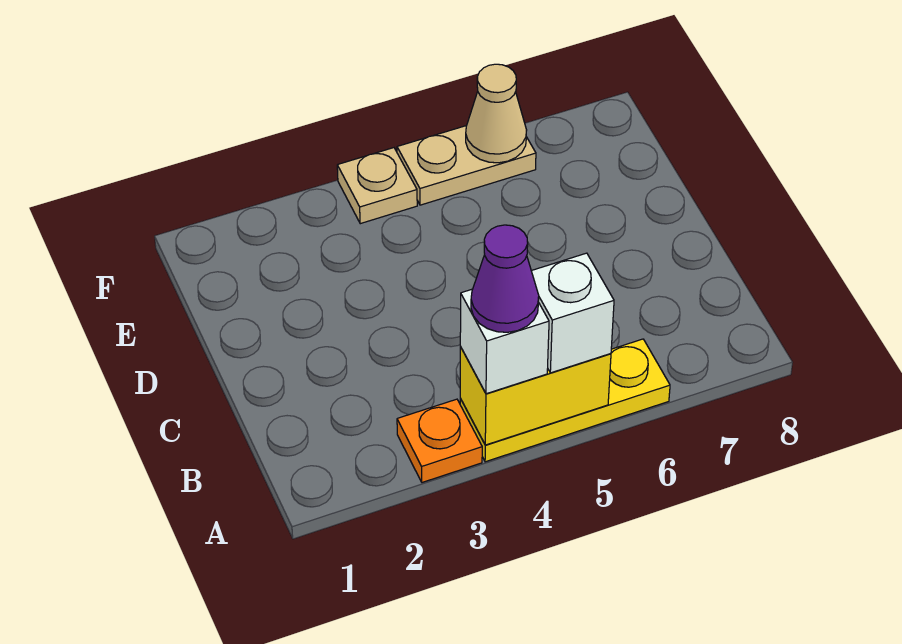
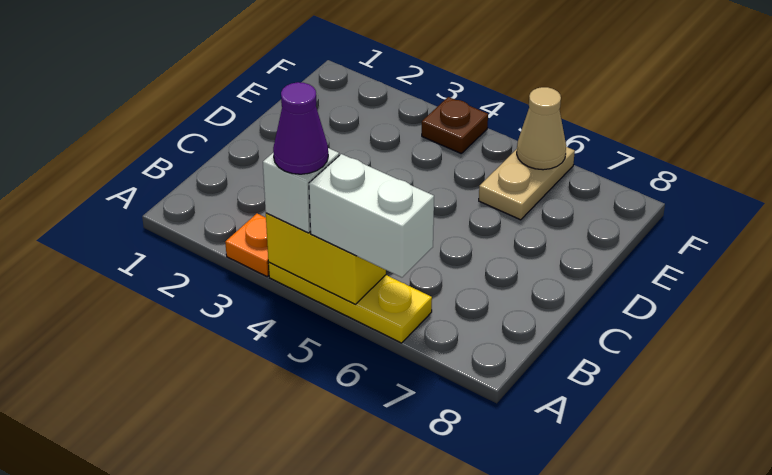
white brick A5 level 3 -> white brick A5:A6 level 3
tan plate F4 level 1 -> brown plate F4 level 1
tan plate F5:F6 level 1 -> tan plate E6:F6 level 1

